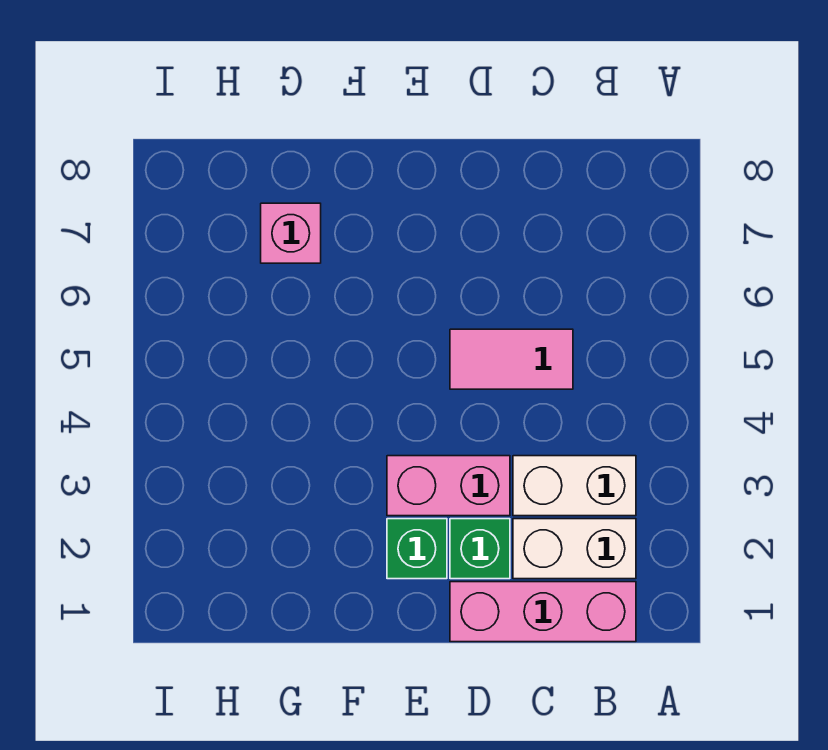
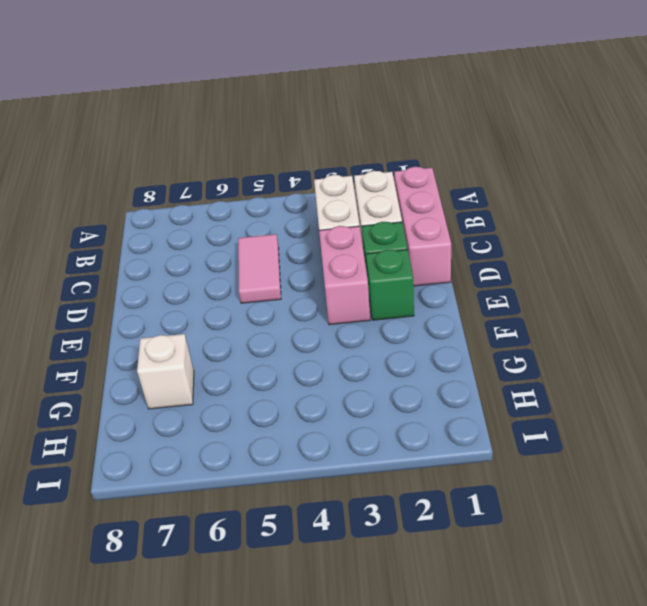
pink brick G7 level 1 -> white brick G7 level 1

